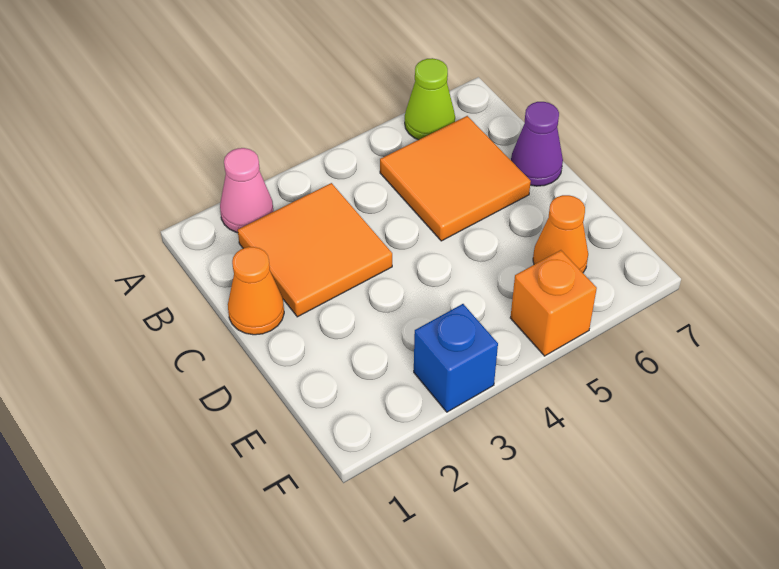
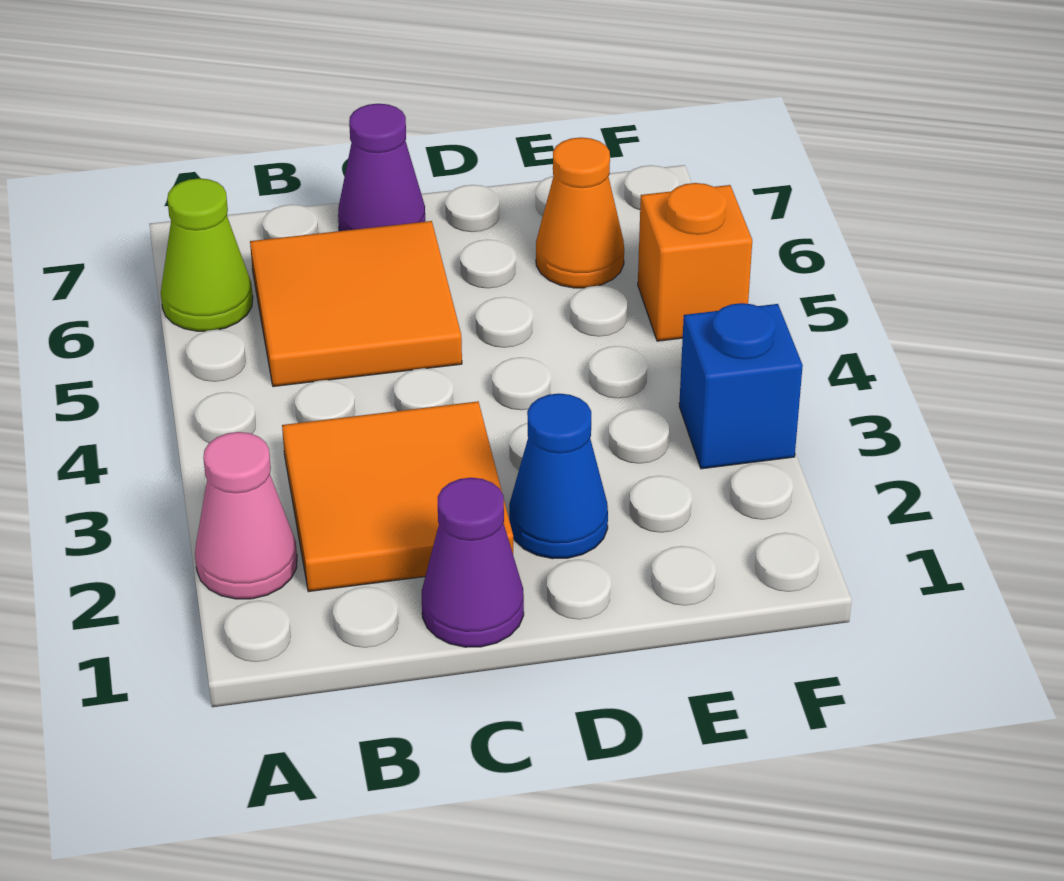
orange cone C1 level 1 -> purple cone C1 level 1
none -> blue cone D2 level 1

